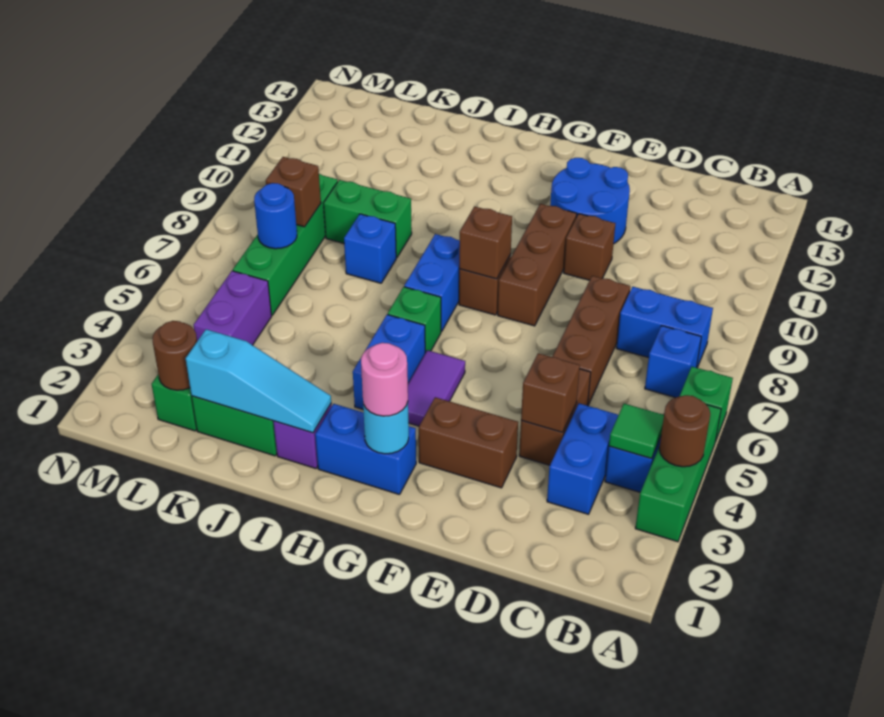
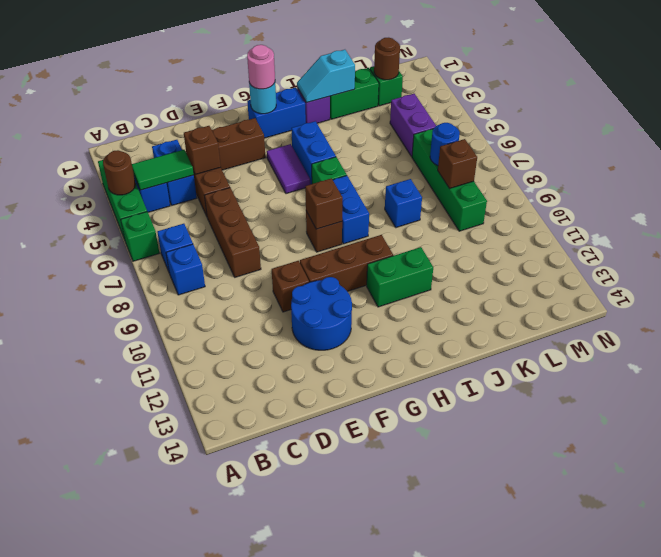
green tile B4 level 2 -> green tile B4:C4 level 2
blue brick B8:C8 level 1 -> blue brick B8 level 1
brown brick F8:F10 level 1 -> brown brick F10:H10 level 1
cyan slope I2:K2 level 2 top K -> cyan slope I2:J2 level 2 top J
green brick J9:K9 level 1 -> green brick H11:I11 level 1

